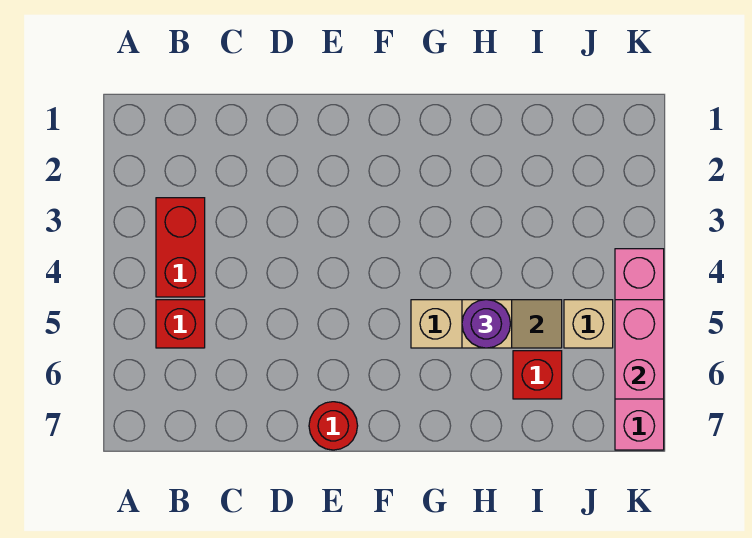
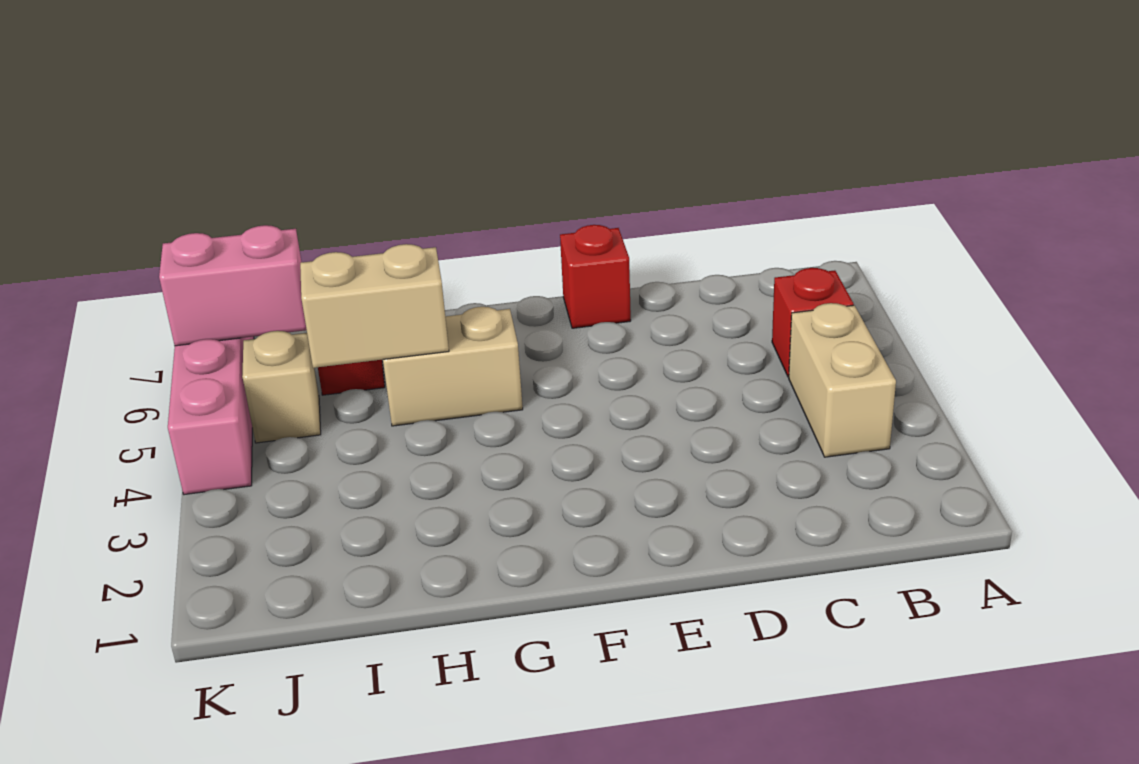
red brick B3:B4 level 1 -> tan brick B3:B4 level 1
red round brick E7 level 1 -> red brick E7 level 1
tan slope H5:I5 level 2 top H -> tan brick H5:I5 level 2
purple round brick H5 level 3 -> none
pink brick K5:K6 level 2 -> pink brick J6:K6 level 2

